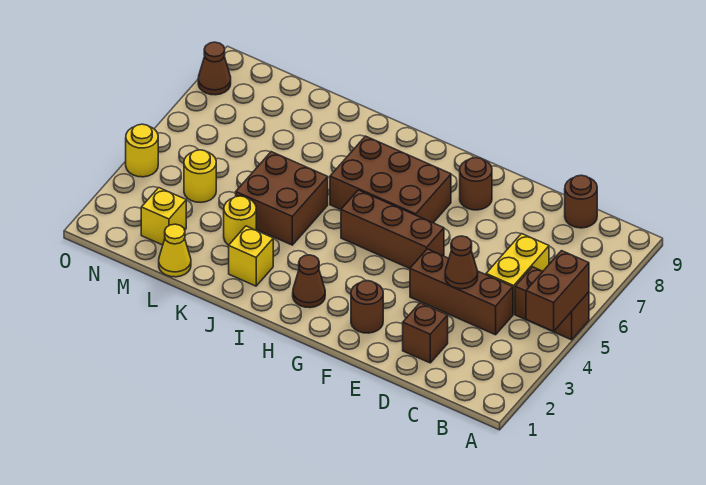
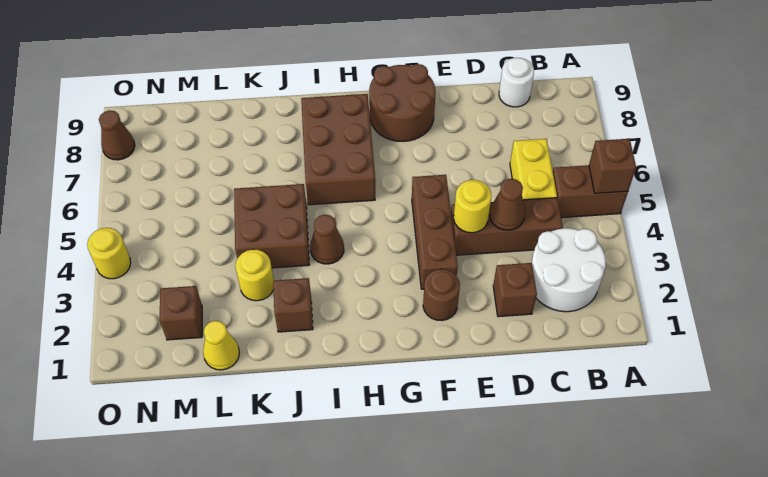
brown brick A4:A5 level 2 -> brown brick A5 level 2
none -> white round brick B2:C3 level 1
brown round brick C9 level 1 -> white round brick C9 level 1
brown brick F5:H5 level 1 -> brown brick F3:F5 level 1
brown round brick F8 level 1 -> brown round brick F8:G9 level 1
brown brick G6:I7 level 1 -> brown brick H6:I8 level 1
brown cone H2 level 1 -> brown cone I4 level 1
yellow brick J2 level 1 -> brown brick J2 level 1
yellow brick M2 level 1 -> brown brick M2 level 1
yellow round brick M4 level 1 -> yellow round brick E4 level 2

